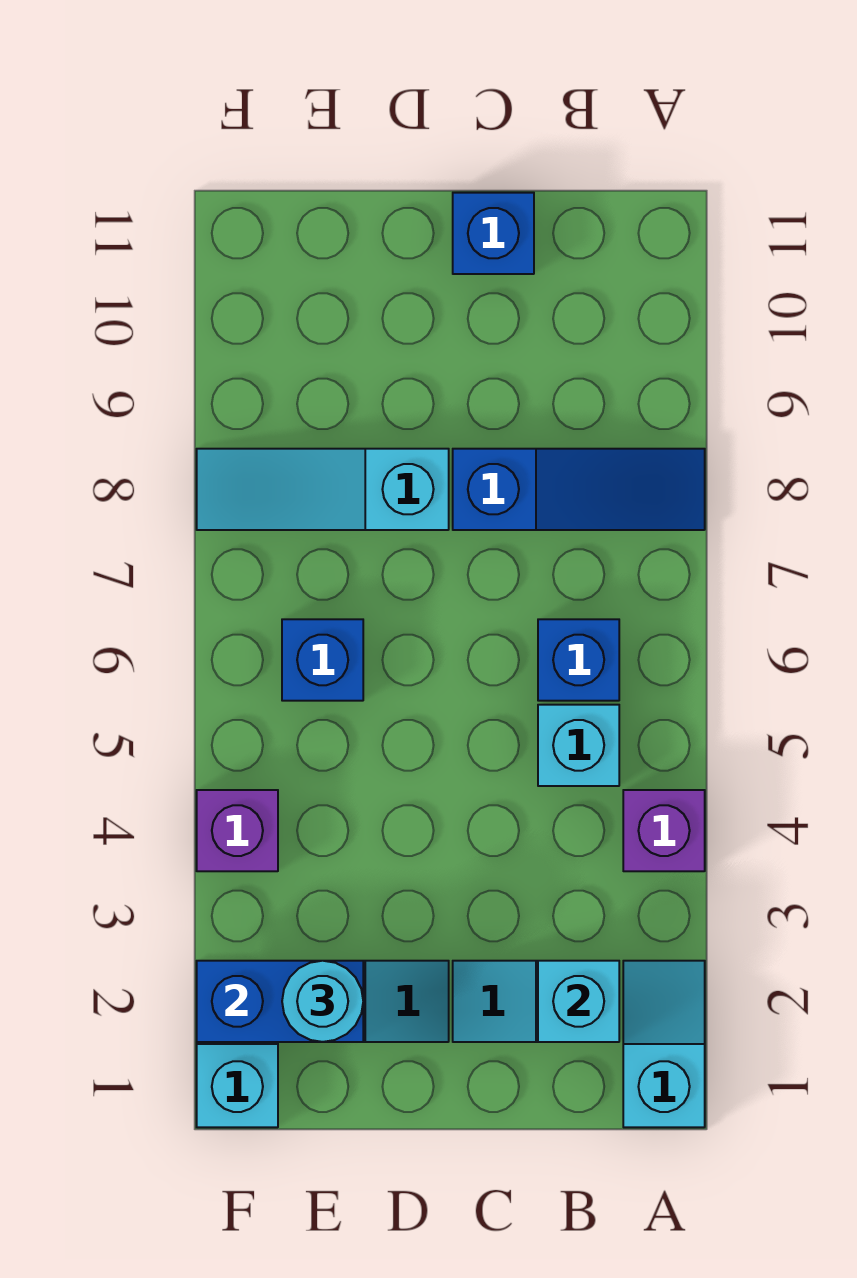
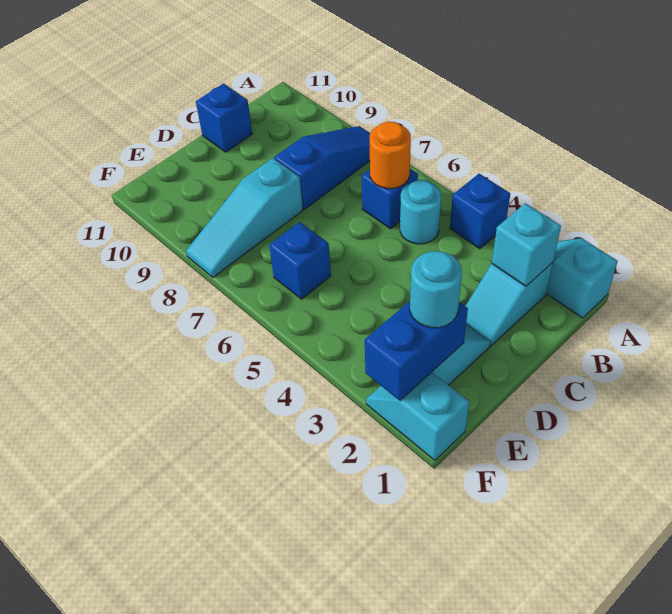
purple brick A4 level 1 -> blue brick A4 level 1
cyan brick B5 level 1 -> cyan round brick B5 level 1
none -> orange round brick B6 level 2
purple brick F4 level 1 -> none

